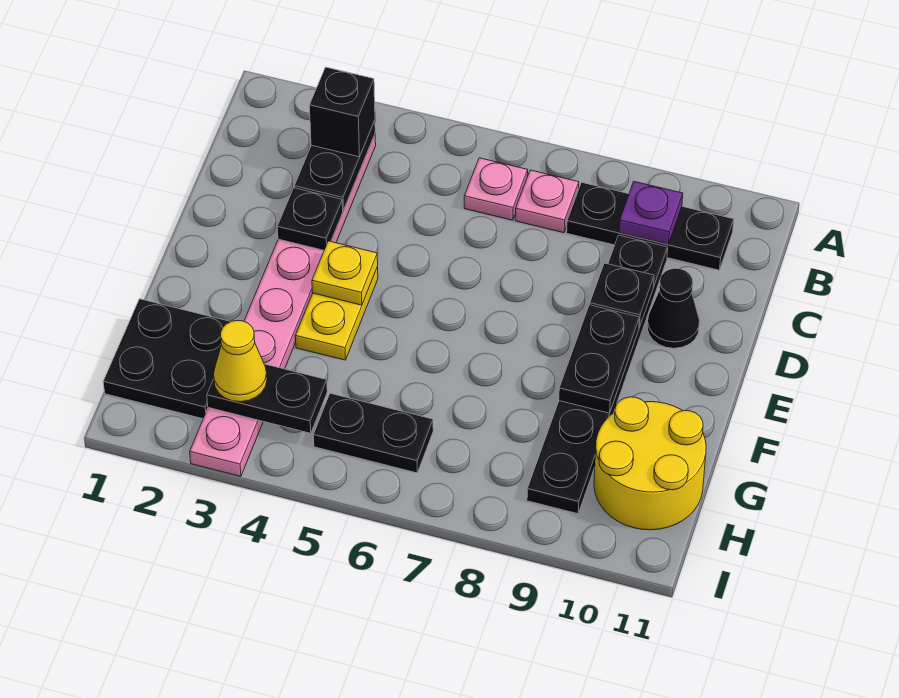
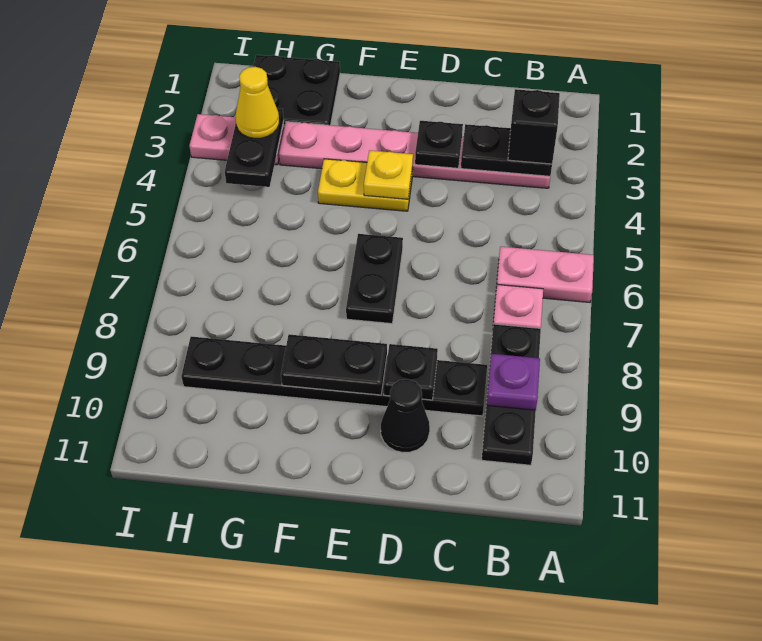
pink plate B6 level 1 -> pink plate A6:B6 level 1
yellow round brick G10:H11 level 1 -> none
black plate H5:H6 level 1 -> black plate E6:E7 level 1

